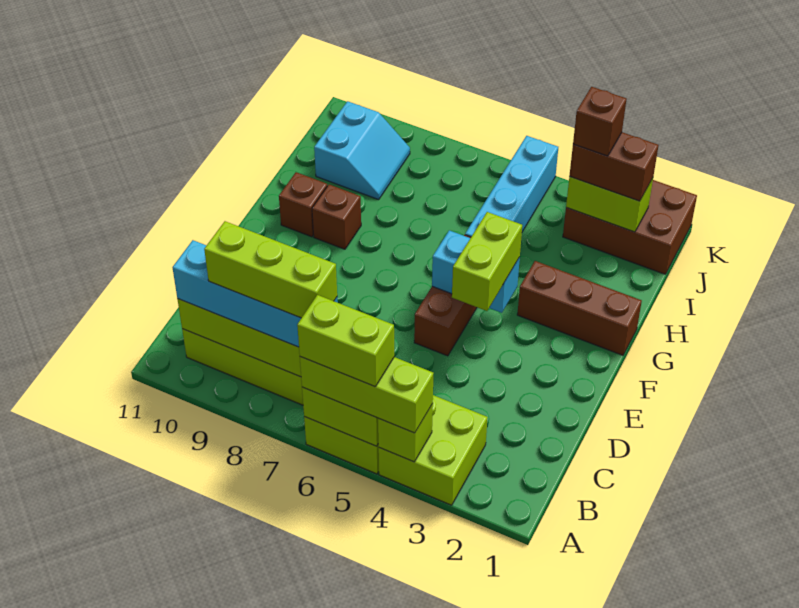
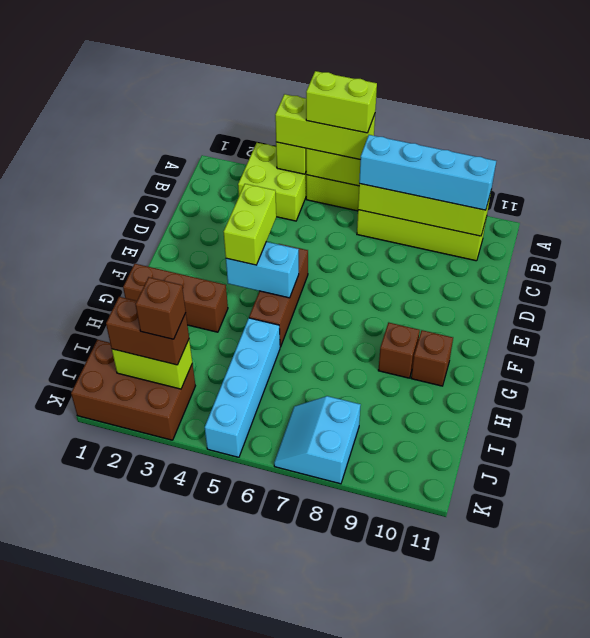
lime brick B7:B9 level 4 -> none
cyan slope I9:J10 level 1 top 10 -> cyan slope J7:K8 level 1 top 8

